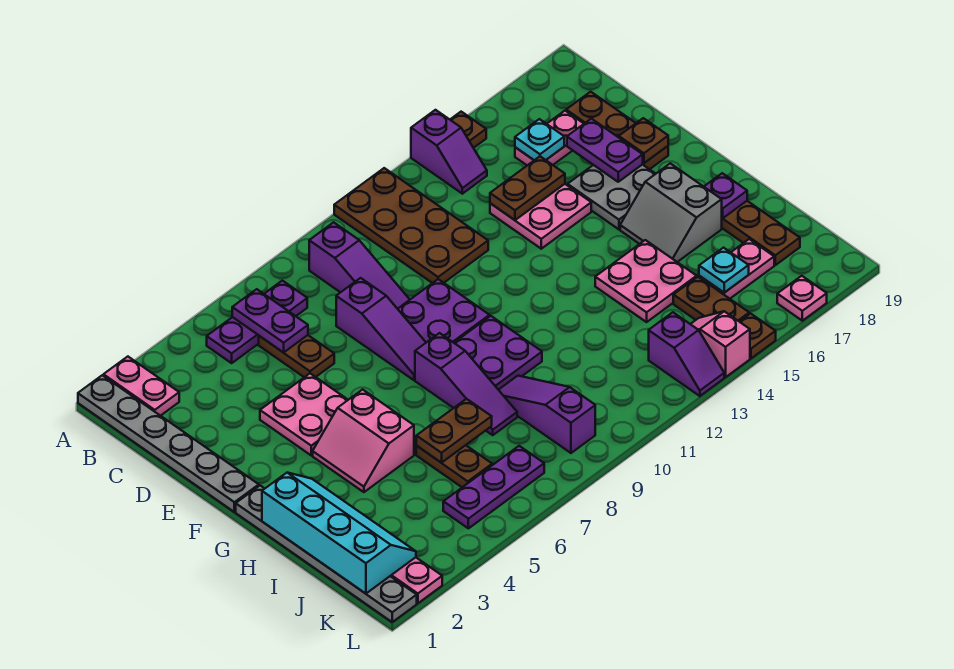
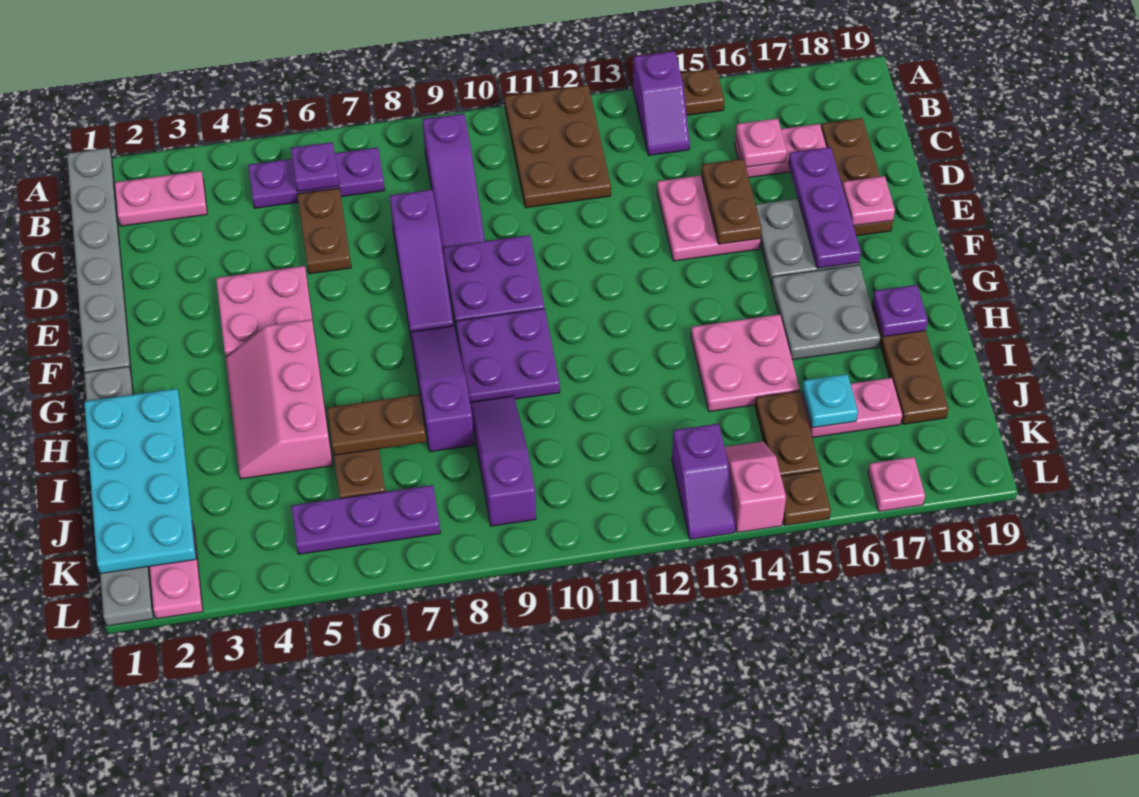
pink plate A2:B2 level 1 -> pink plate B2:B3 level 1
brown plate A11:D12 level 1 -> brown plate A11:C12 level 1
purple plate B6:C6 level 2 -> purple plate B6 level 2
cyan plate C16 level 2 -> pink plate C16 level 2
brown plate D14:D15 level 2 -> brown plate D15:E15 level 2
purple plate D17:E17 level 2 -> purple plate D17:F17 level 2
brown plate E18 level 2 -> pink plate E18 level 2
pink slope G4:H5 level 1 top 5 -> pink slope G4:I5 level 1 top 5
purple slope G8:I8 level 1 top G -> purple slope G8:I8 level 1 top I
grey slope G16:H17 level 1 top 17 -> grey plate G16:H17 level 1
cyan slope H1:K2 level 2 top 1 -> cyan plate H1:K2 level 2

